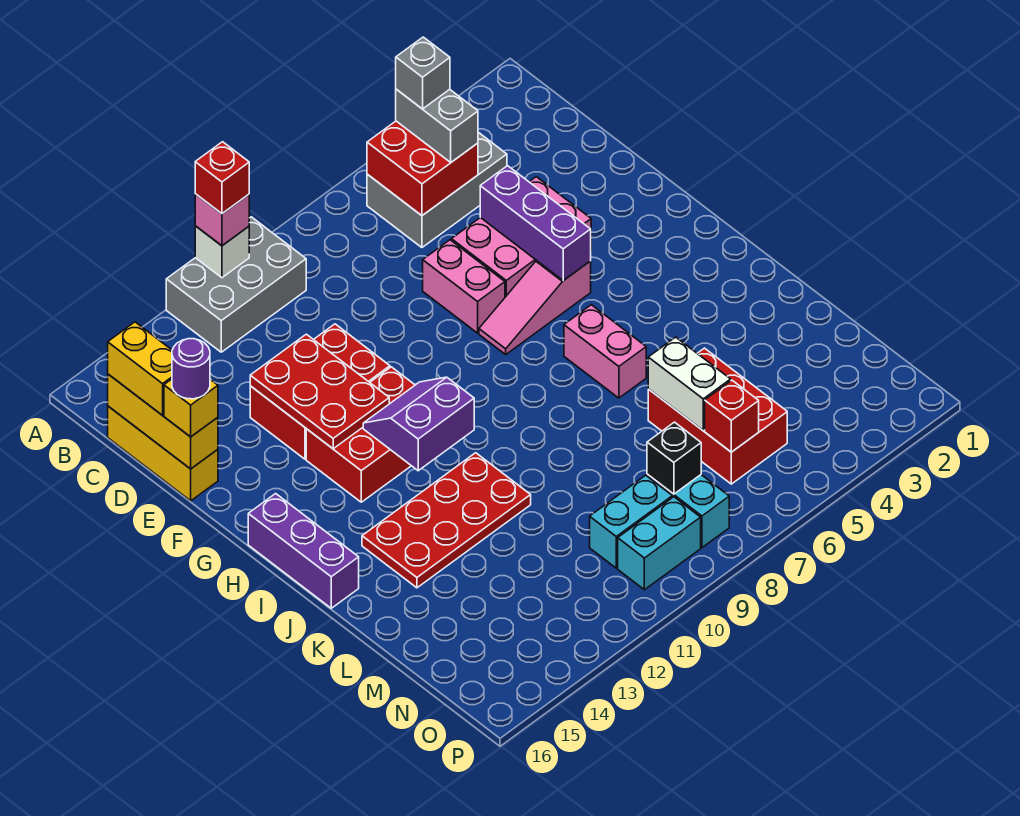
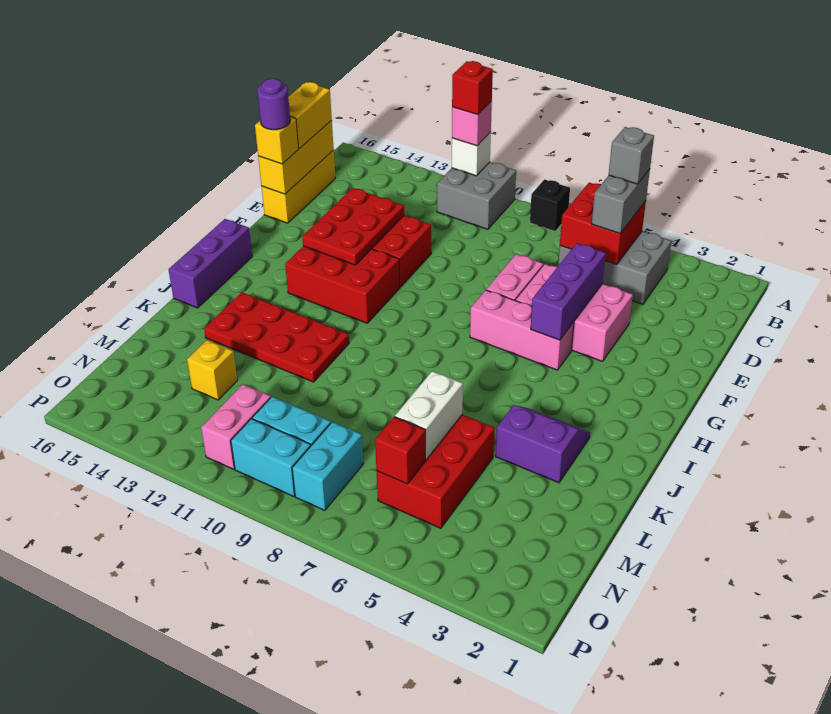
grey brick A10:B12 level 1 -> grey brick A10:B11 level 1
pink slope G5:G7 level 1 top 5 -> pink brick G5:G7 level 1
purple slope H11:I12 level 2 top I -> purple slope J3:K4 level 1 top K
pink brick I6:J6 level 1 -> pink brick N11:O11 level 1
none -> yellow brick M13 level 1
black brick N8 level 2 -> black brick A8 level 1

